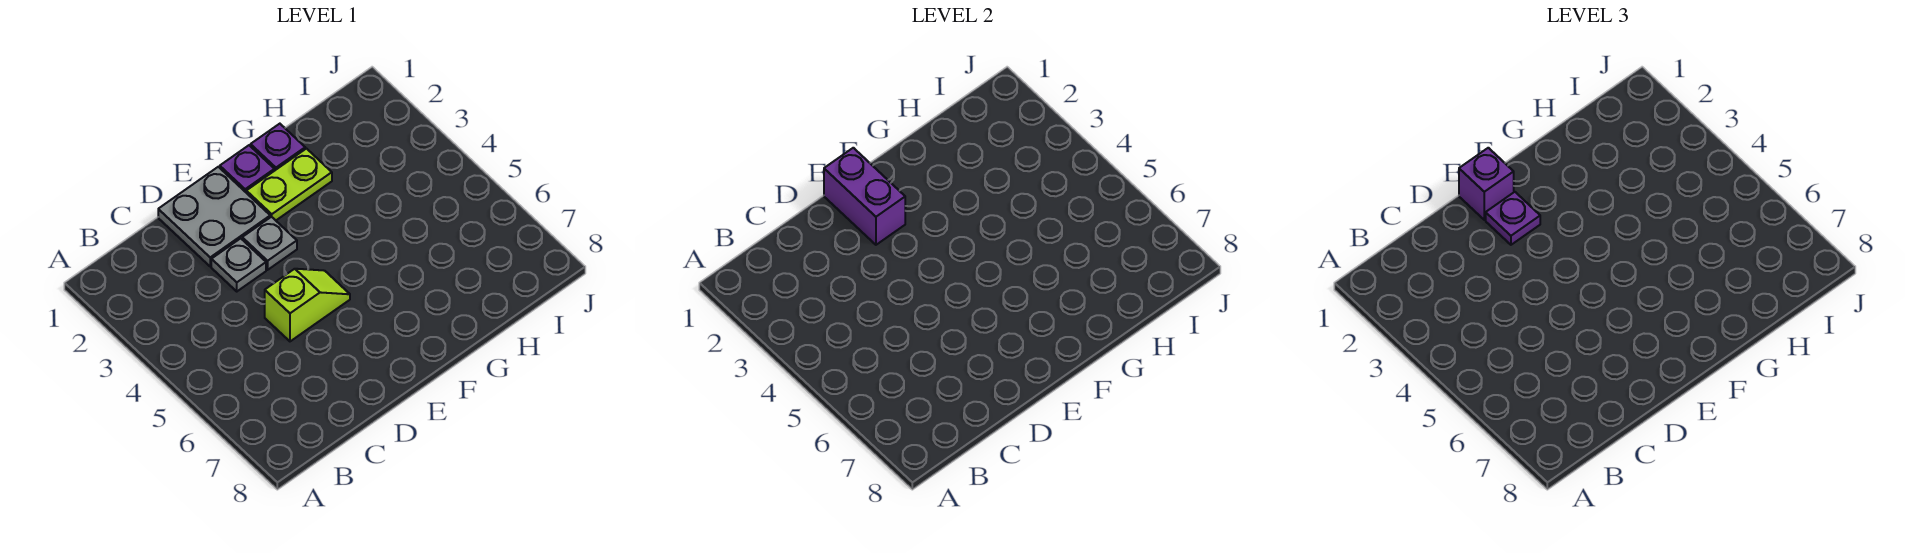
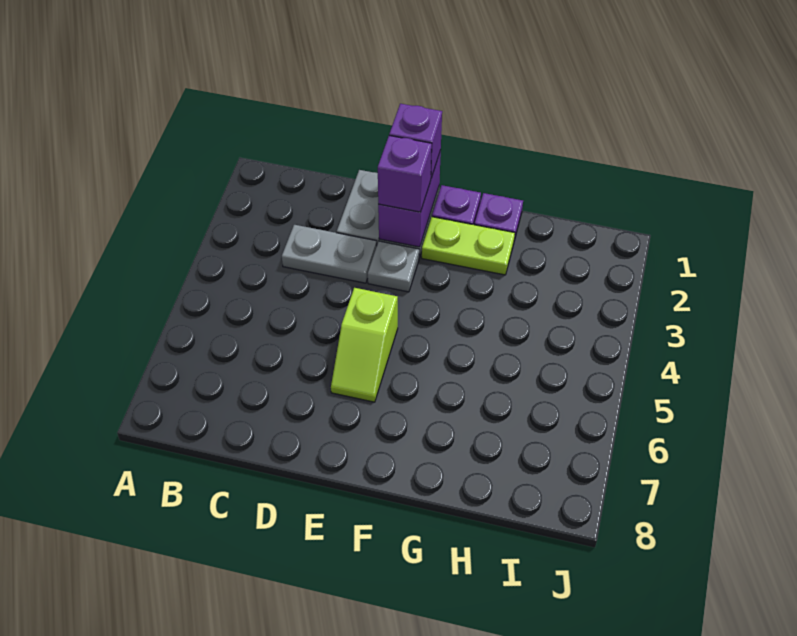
grey plate D3 level 1 -> grey plate C3:D3 level 1
lime slope D5:E5 level 1 top D -> lime slope E5:E6 level 1 top 5
purple plate E2 level 3 -> purple brick E2 level 3

